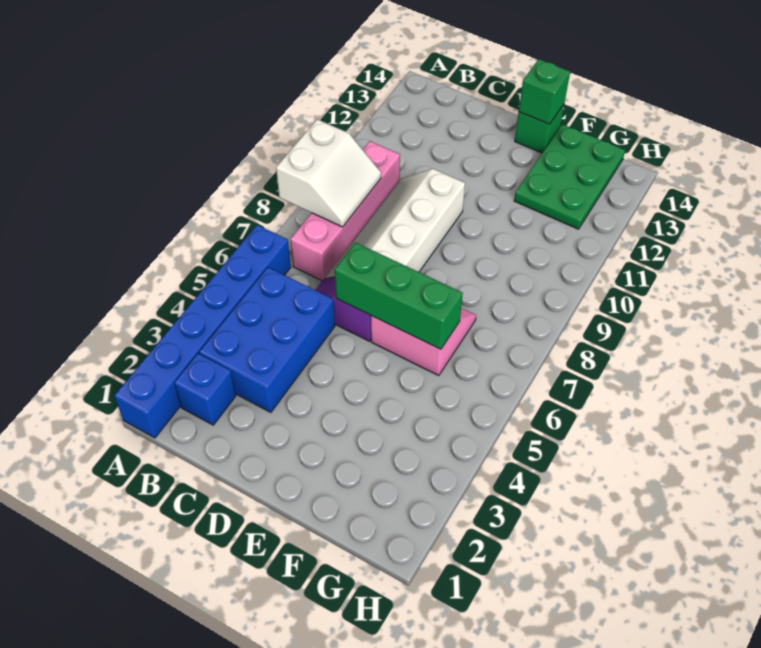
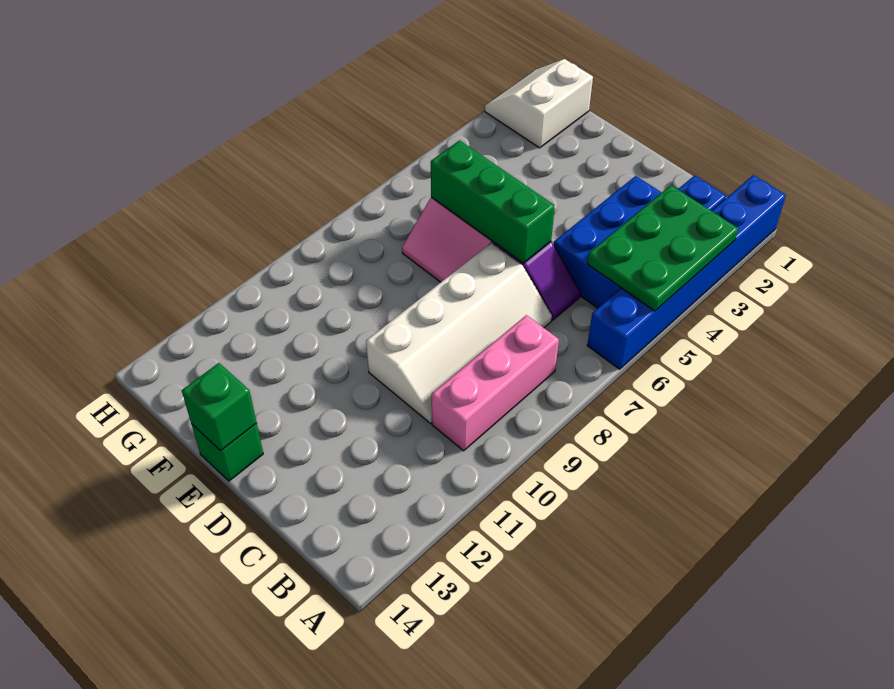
white slope A8:B9 level 2 top A -> white slope G1:H2 level 1 top G
pink brick B7:B10 level 1 -> pink brick B8:B10 level 1
green plate F12:G14 level 1 -> green plate A3:B5 level 2

